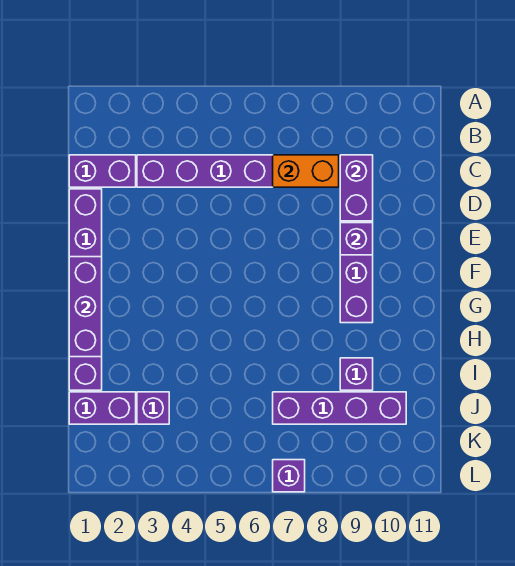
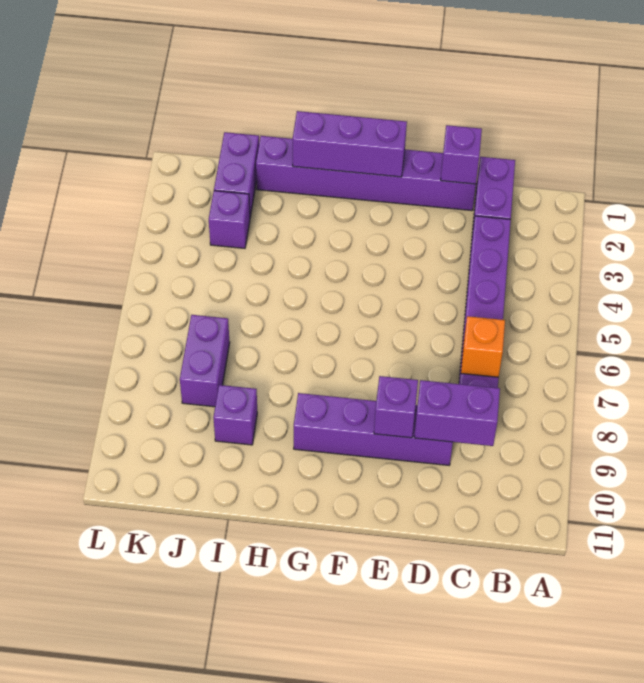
orange brick C7:C8 level 2 -> orange brick C7 level 2
purple brick J7:J10 level 1 -> purple brick J7:J8 level 1
purple brick L7 level 1 -> purple brick D1 level 2

